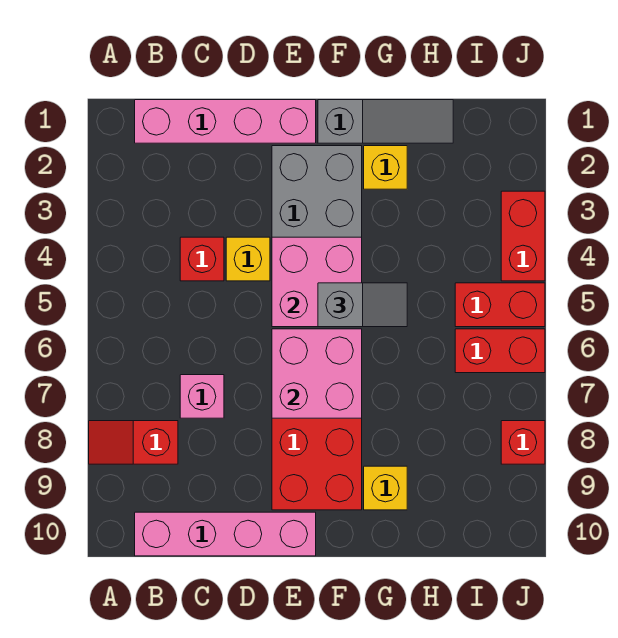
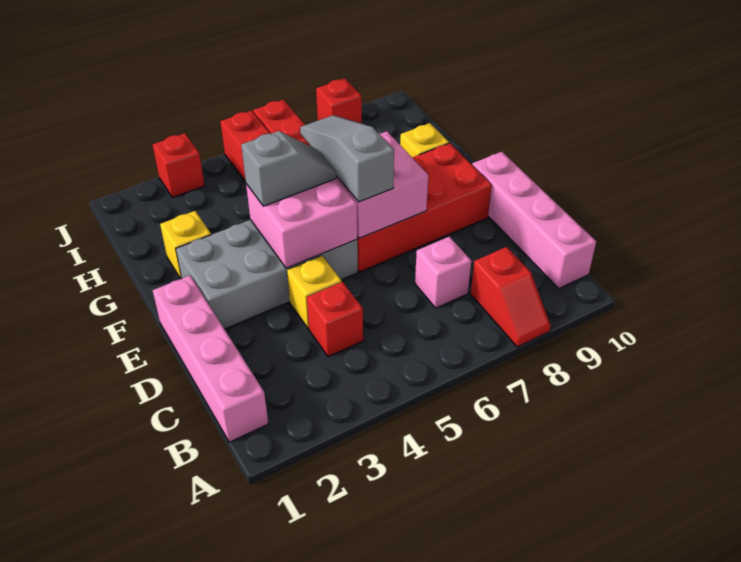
grey slope F1:H1 level 1 top F -> grey slope E6:G6 level 3 top E
grey slope F5:G5 level 3 top F -> grey slope F4:F5 level 3 top 4
red brick J3:J4 level 1 -> red brick J3 level 1

